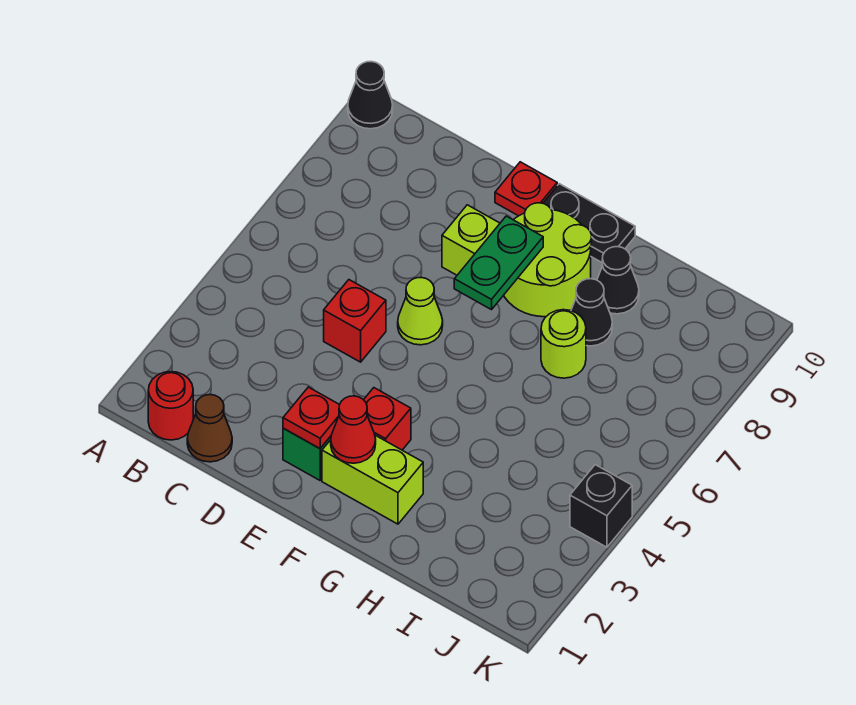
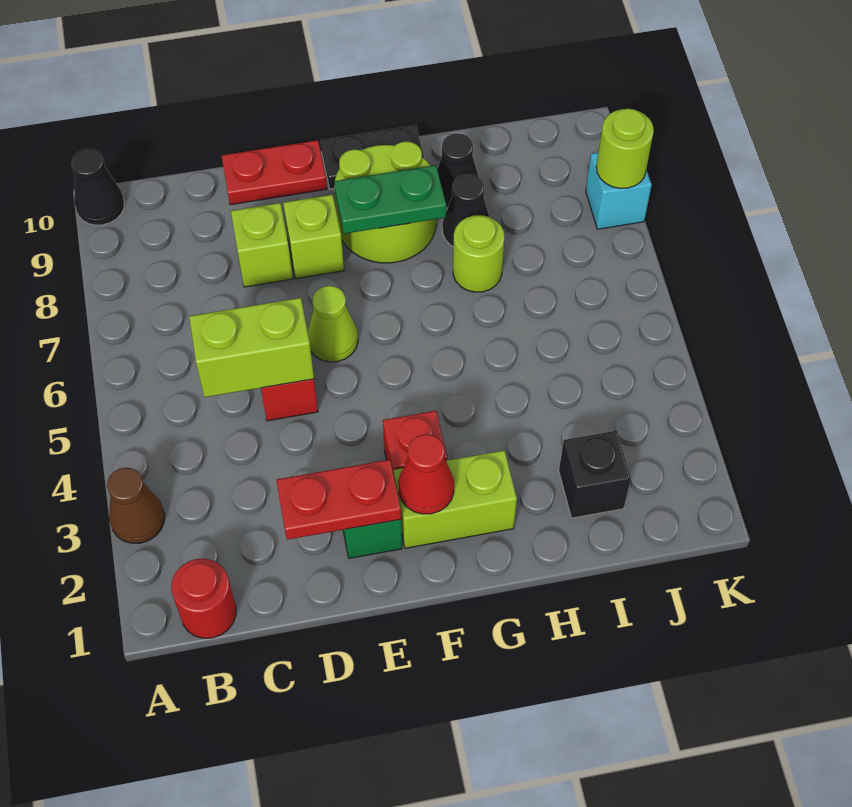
brown cone C1 level 1 -> brown cone A3 level 1
none -> lime brick C5:D5 level 2
none -> lime brick D8 level 1
red plate E2 level 2 -> red plate D2:E2 level 2
red plate E10 level 1 -> red plate D10:E10 level 1
green plate F7:F8 level 2 -> green plate F8:G8 level 2
black brick K4 level 1 -> black brick I2 level 1
none -> cyan brick K8 level 1
none -> lime round brick K8 level 2

